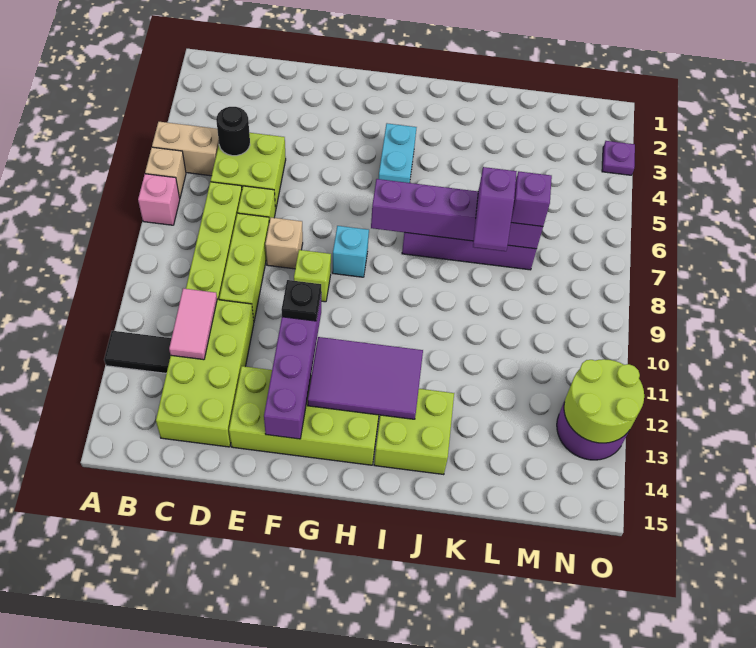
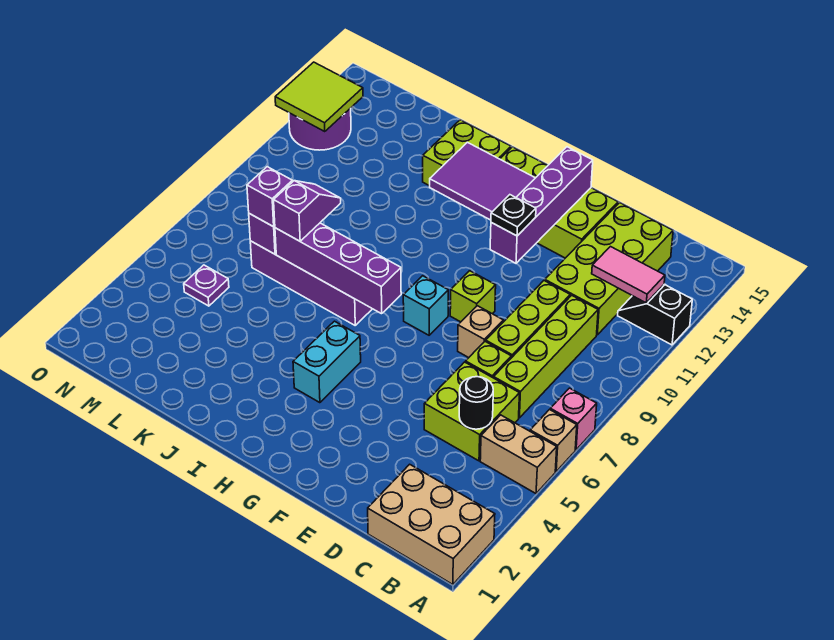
none -> tan brick A1:C2 level 1
black tile A12:B12 level 1 -> black slope A12:B12 level 1 top A
pink tile C11:C12 level 2 -> pink tile B12:C12 level 2
lime round brick N12:O13 level 2 -> lime tile N12:O13 level 2
purple plate O3 level 1 -> purple plate M5 level 1

